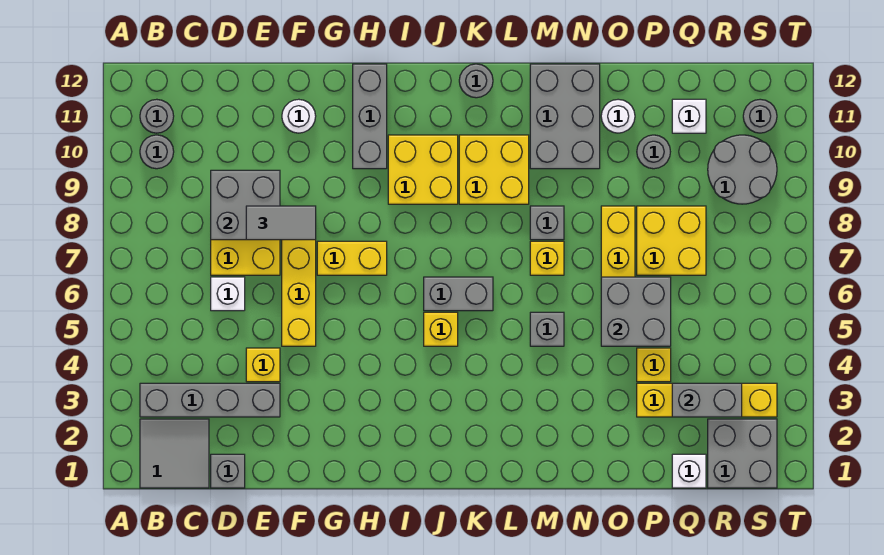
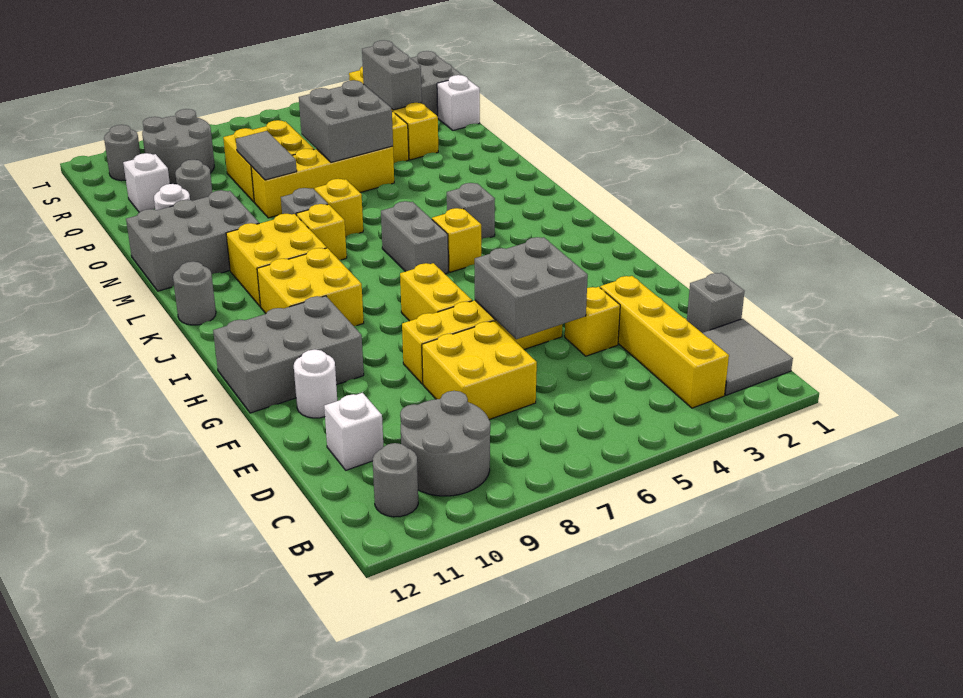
grey brick B3:E3 level 1 -> yellow brick B3:E3 level 1
grey round brick B10 level 1 -> grey round brick B9:C10 level 1
white brick D6 level 1 -> white brick D11 level 1
grey brick D8:E9 level 2 -> grey brick E5:F6 level 2
grey tile E8:F8 level 3 -> grey tile O8:P8 level 2
grey brick H10:H12 level 1 -> grey brick G10:H12 level 1
none -> yellow brick L8 level 1
grey brick M5 level 1 -> grey brick K4 level 1

